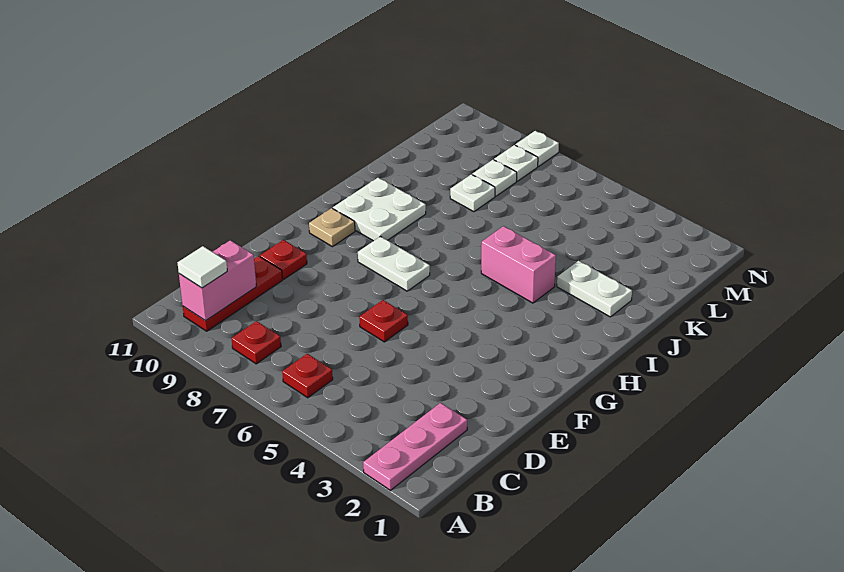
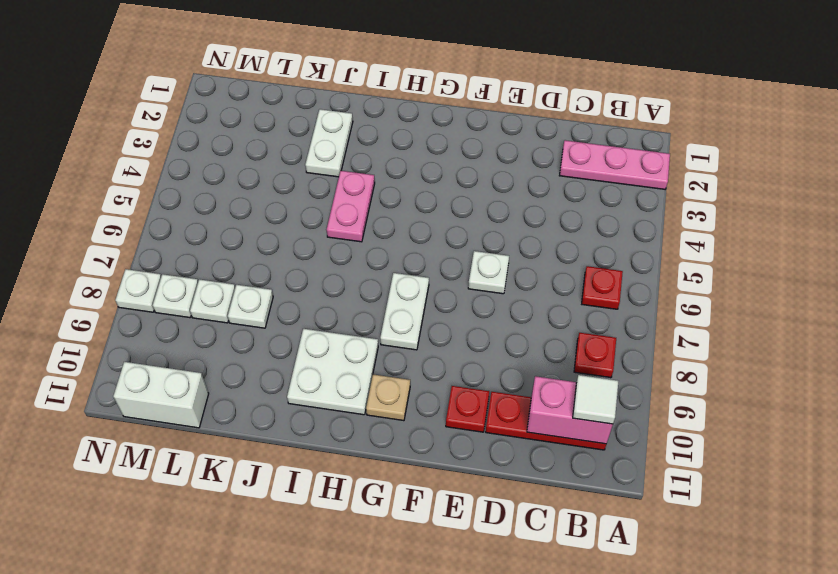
red plate E6 level 1 -> white plate E6 level 1
pink brick I4:I5 level 1 -> pink plate I4:I5 level 1
none -> white brick L11:M11 level 1

